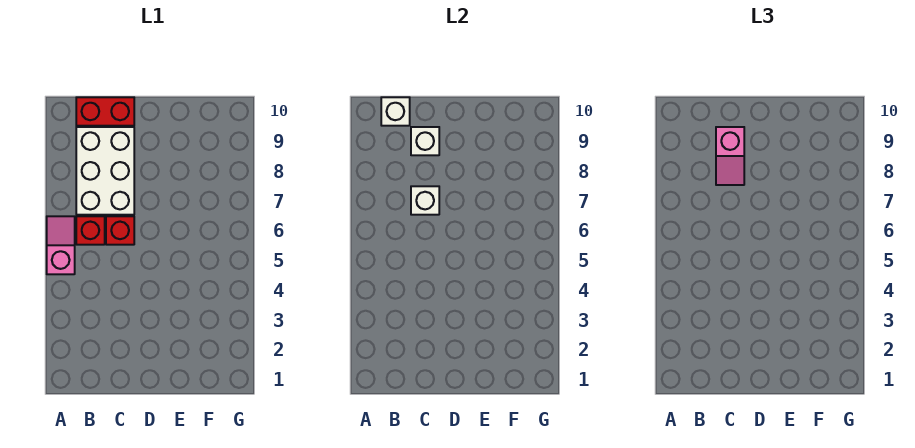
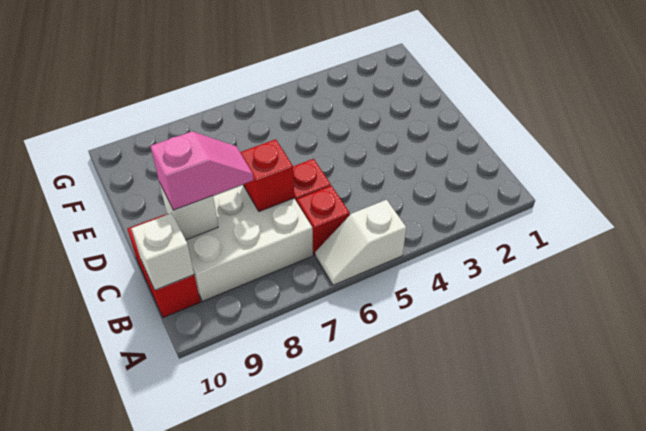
pink slope A5:A6 level 1 top 5 -> white slope A5:A6 level 1 top 5
white brick C7 level 2 -> red brick C7 level 2

